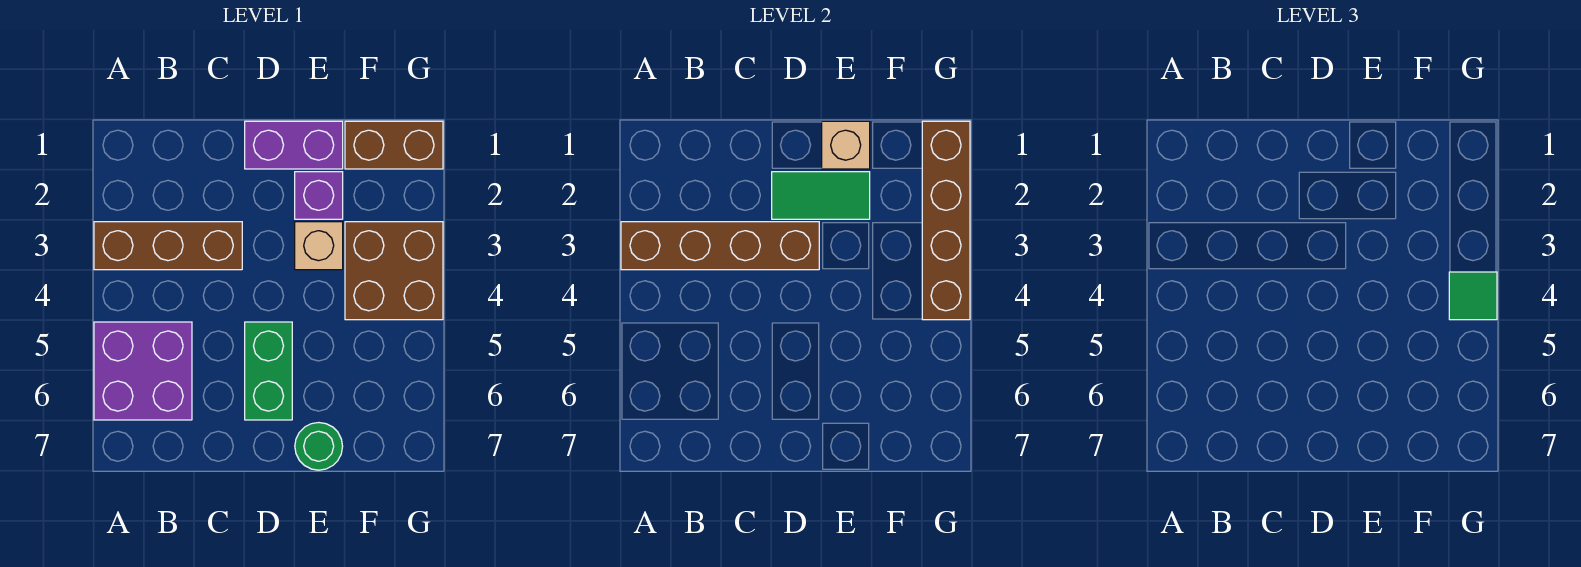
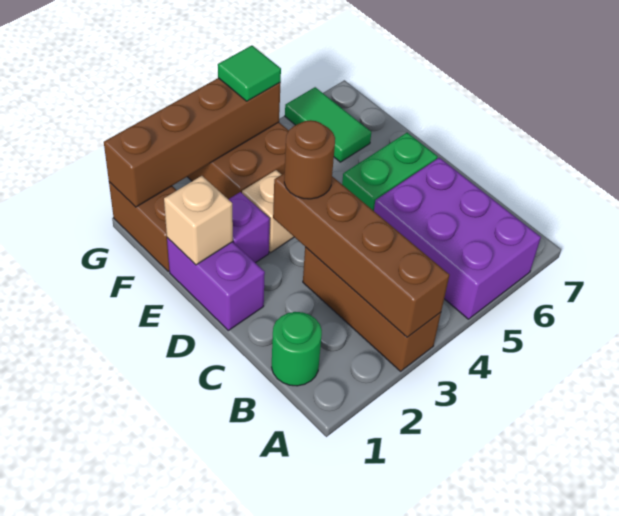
purple brick A5:B6 level 1 -> purple brick A5:C6 level 1
green tile D2:E2 level 2 -> green tile F6:G6 level 1
none -> brown round brick D3 level 3
green round brick E7 level 1 -> green round brick B1 level 1

